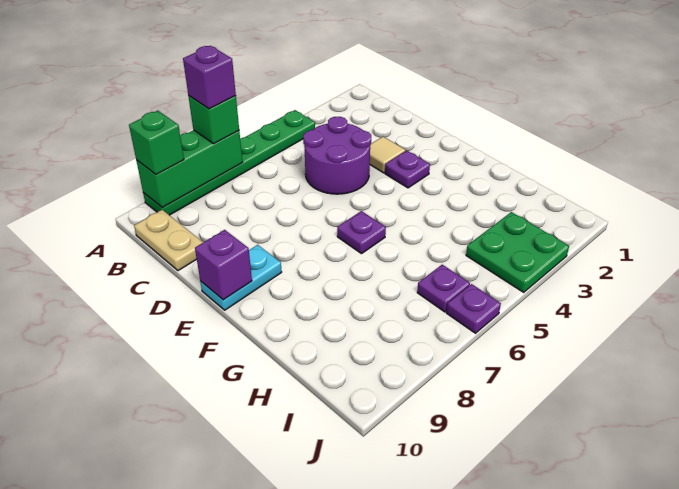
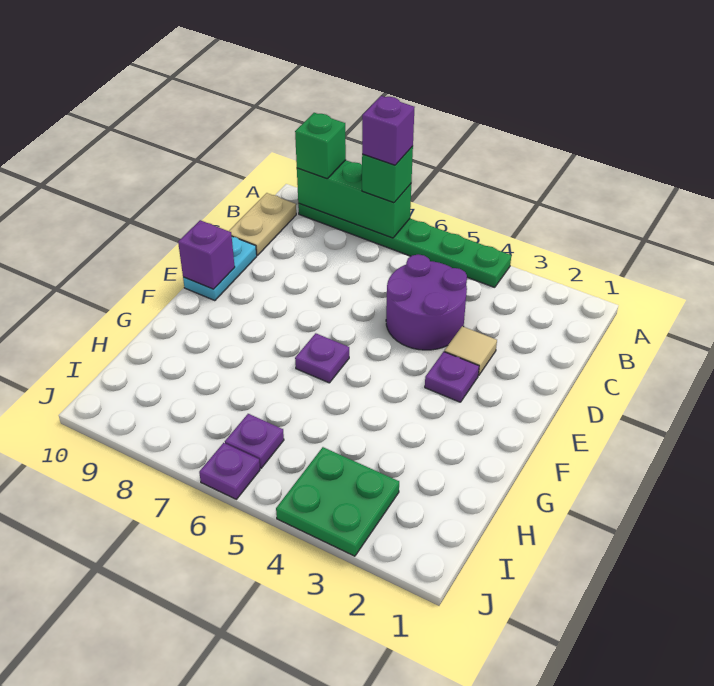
cyan plate E9:E10 level 1 -> cyan plate D10:E10 level 1

